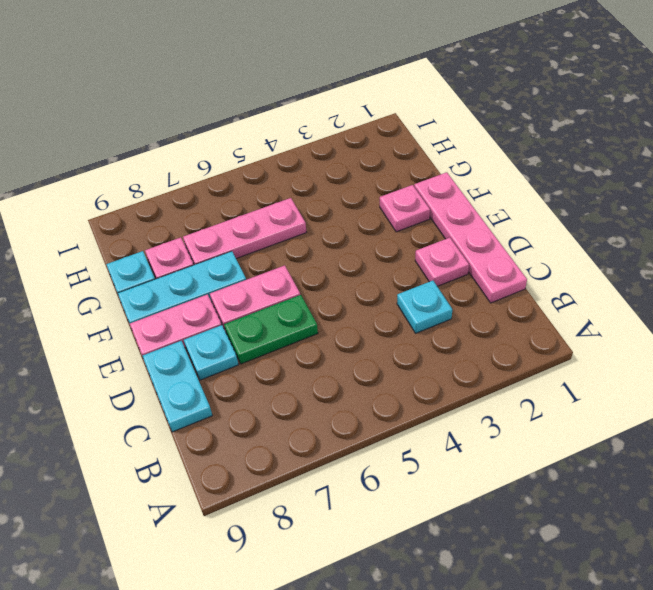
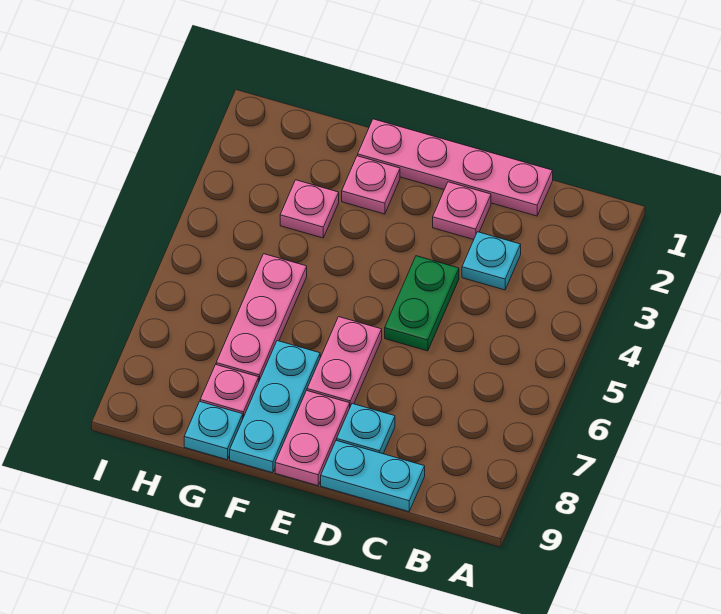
green plate D6:D7 level 1 -> green plate D4:D5 level 1
none -> pink plate G3 level 1

